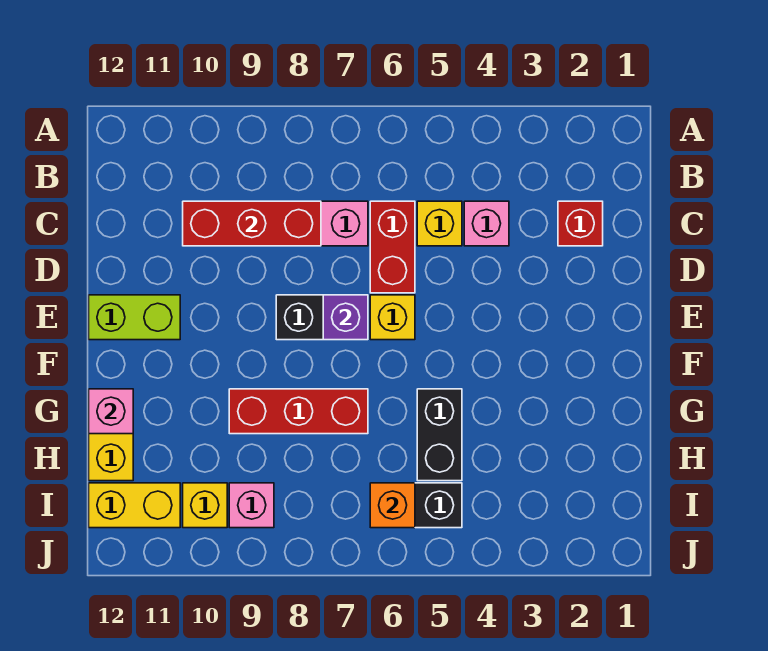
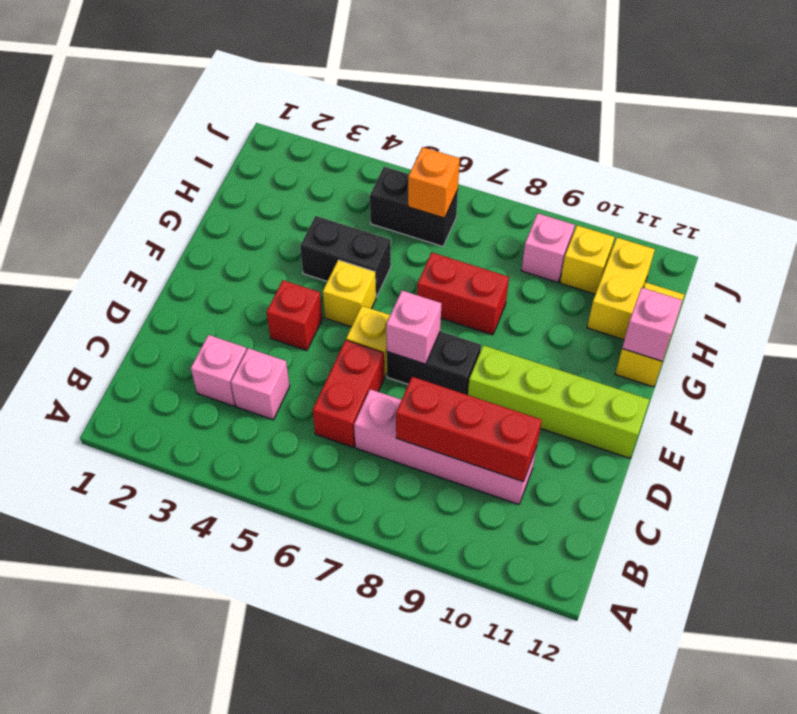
red brick C2 level 1 -> red brick E4 level 1
none -> pink brick C3 level 1
yellow brick C5 level 1 -> yellow brick F5 level 1
purple brick E7 level 2 -> pink brick E7 level 2
lime brick E11:E12 level 1 -> lime brick E9:E12 level 1
black brick G5:H5 level 1 -> black brick G4:G5 level 1
red brick G7:G9 level 1 -> red brick G7:G8 level 1
yellow brick I11:I12 level 1 -> yellow brick H11:I11 level 1

